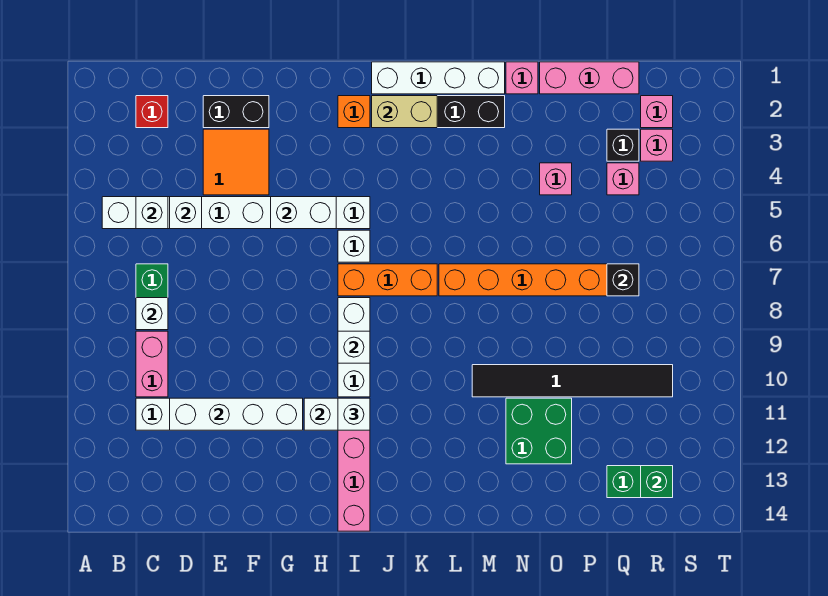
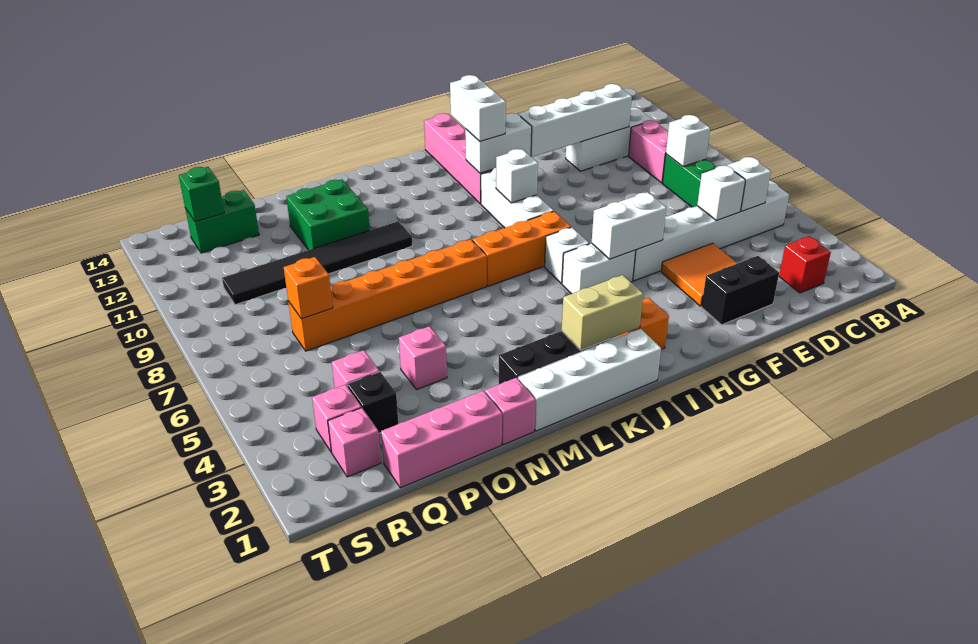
white brick I11 level 3 -> white brick I11:I12 level 3
black brick Q7 level 2 -> orange brick Q7 level 2

